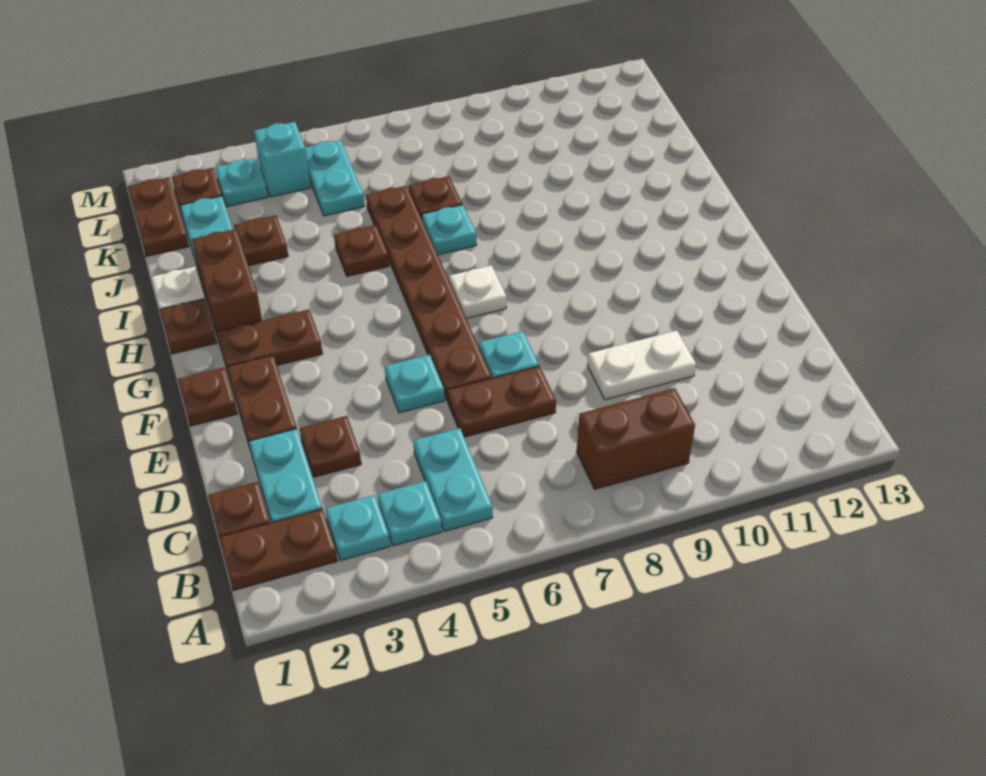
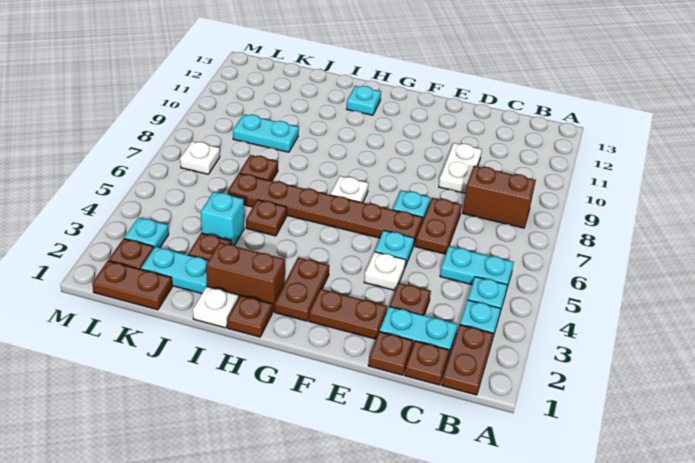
brown brick B8:B9 level 1 -> brown brick B8:C8 level 1
none -> white plate E4 level 1
brown plate F1 level 1 -> brown plate D1 level 1
cyan plate I7 level 1 -> cyan plate H12 level 1
cyan plate K5:L5 level 1 -> cyan plate J9:K9 level 1
cyan brick L4 level 1 -> cyan brick J4 level 1
none -> white plate L7 level 1

